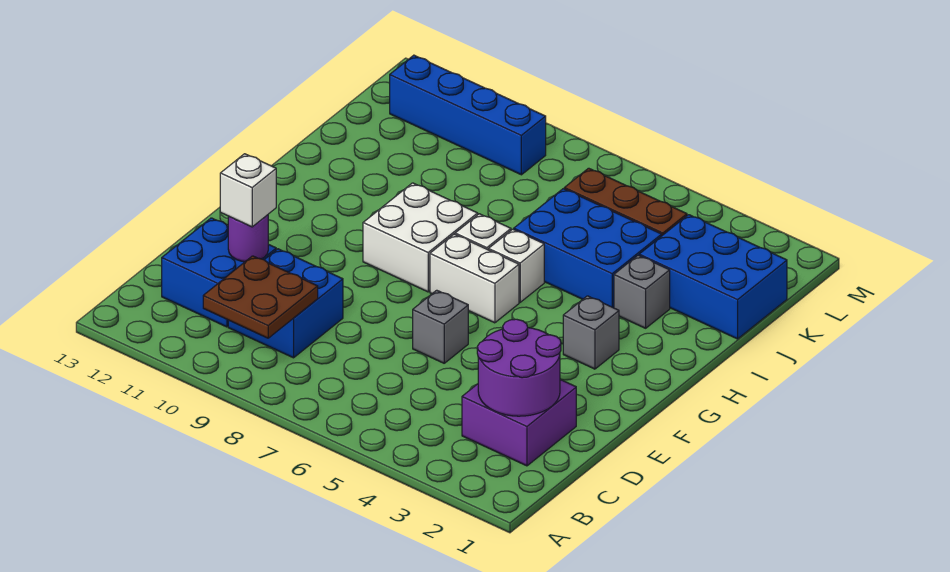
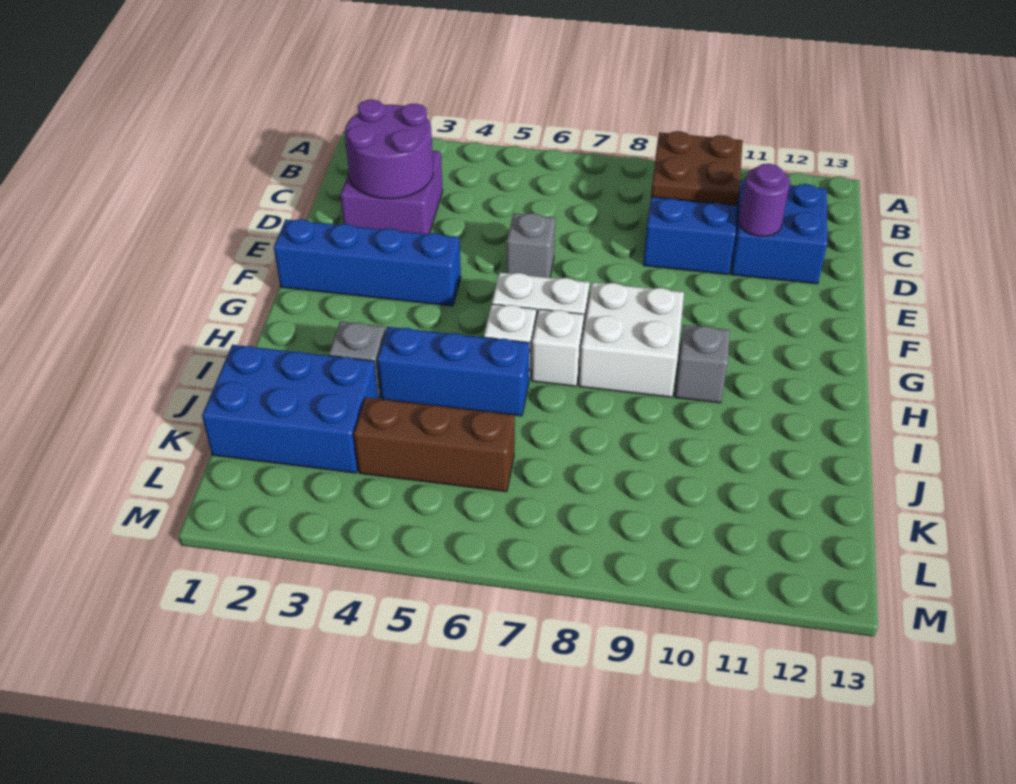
white brick D11 level 3 -> none
grey brick G3 level 1 -> grey brick H10 level 1
blue brick I4:J6 level 1 -> blue brick I4:I6 level 1
blue brick L9:L12 level 1 -> blue brick F1:F4 level 1

